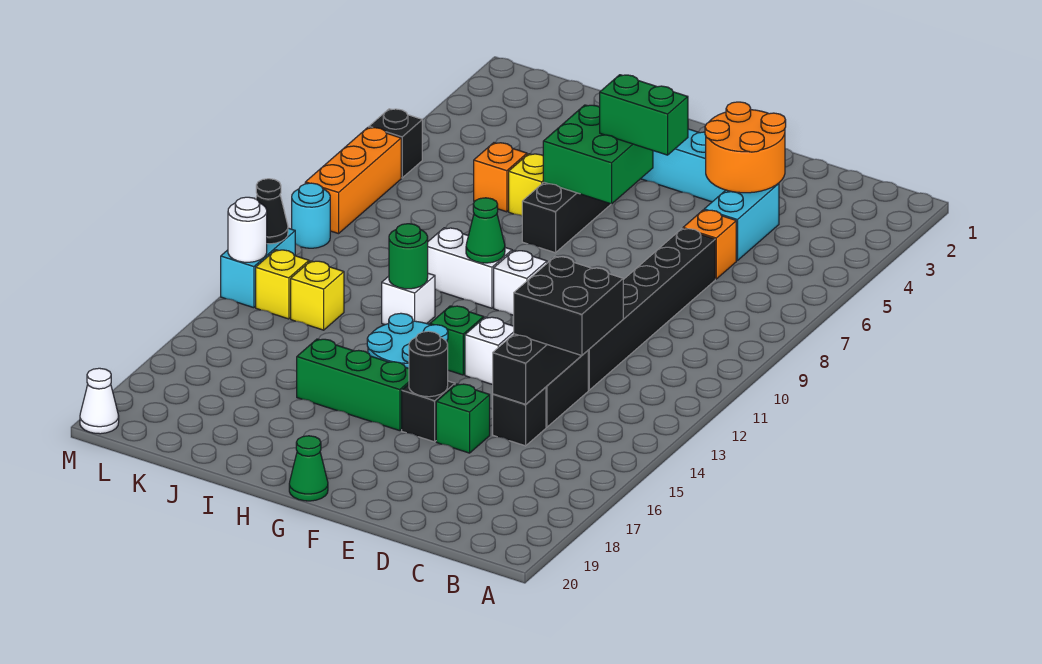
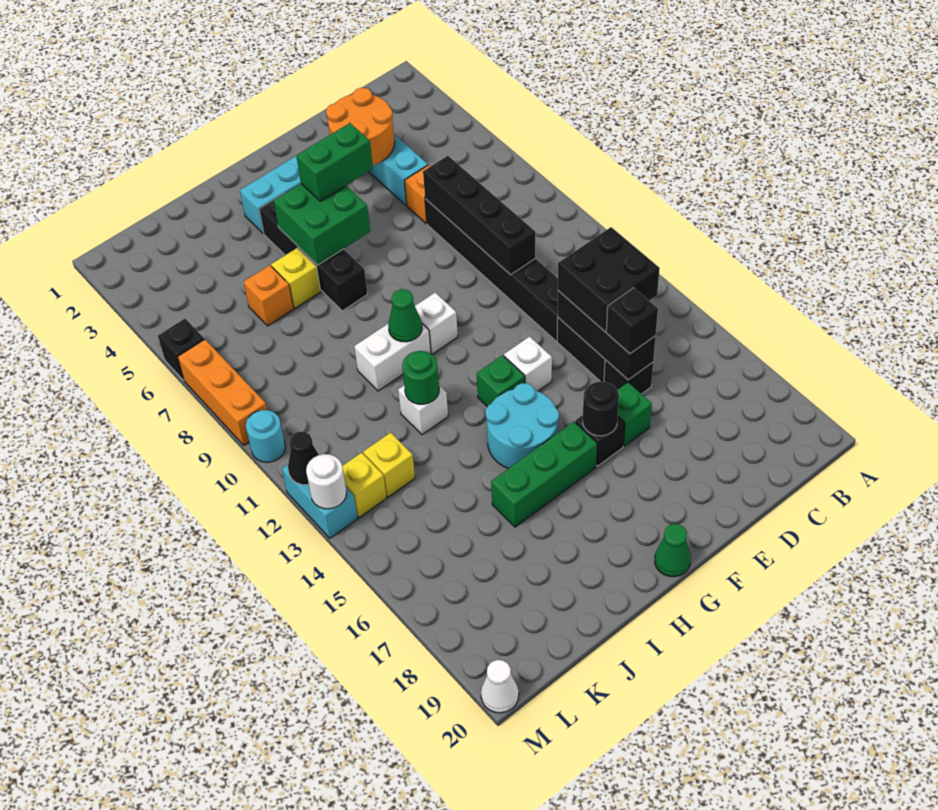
none -> black brick D7:D10 level 2
none -> black brick D15 level 3

